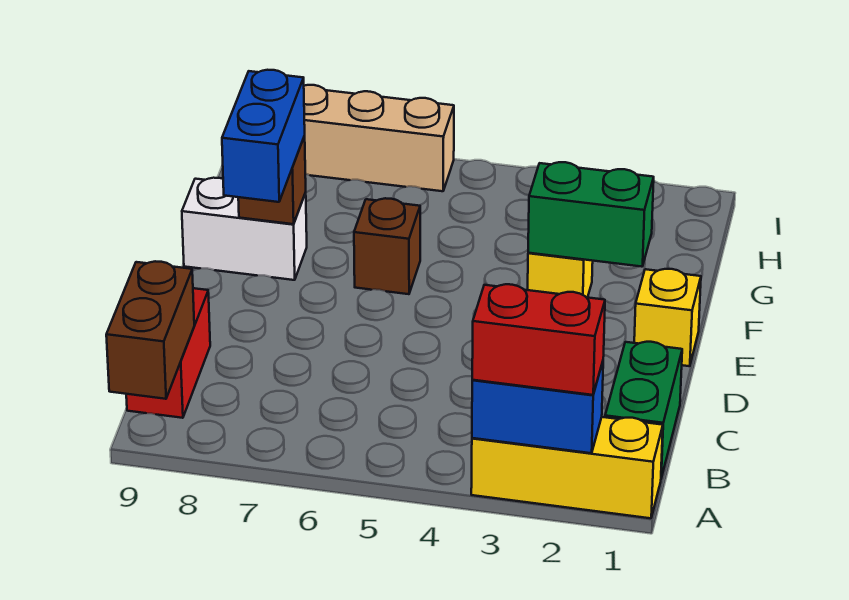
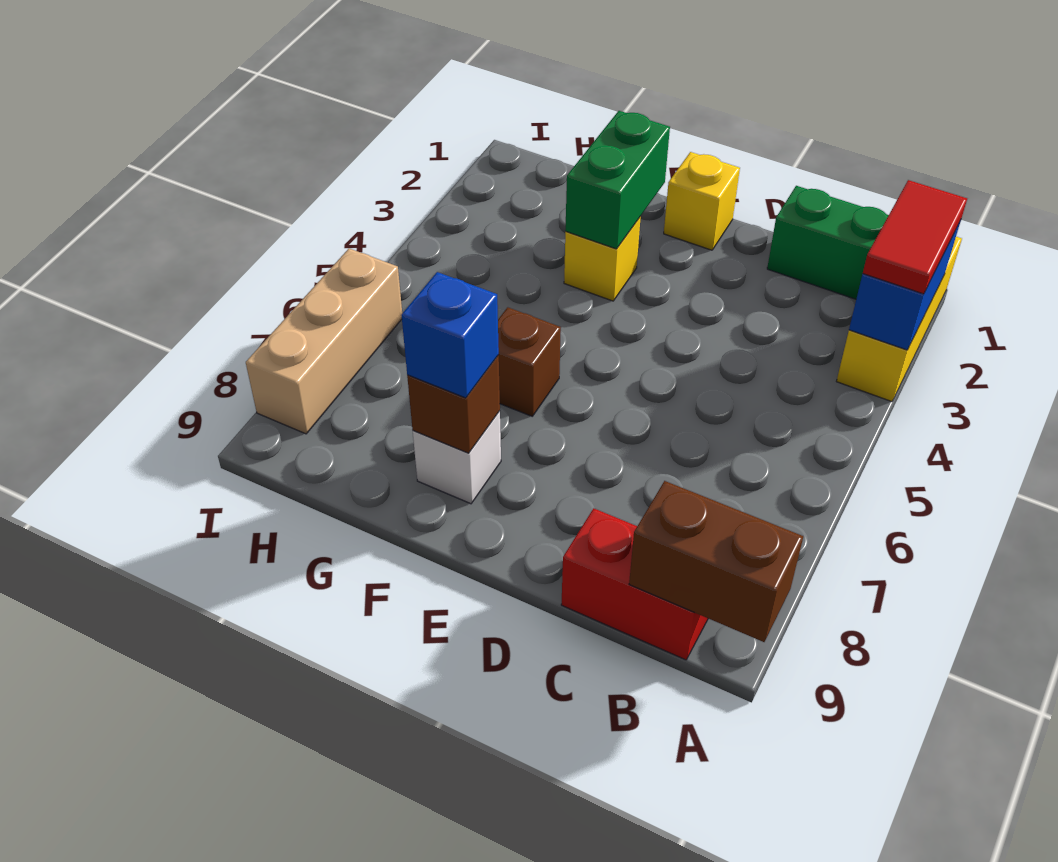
red brick A2:A3 level 3 -> red tile A2:A3 level 3
blue brick E8:F8 level 3 -> blue brick F8 level 3
white brick F8:F9 level 1 -> white brick F8 level 1

